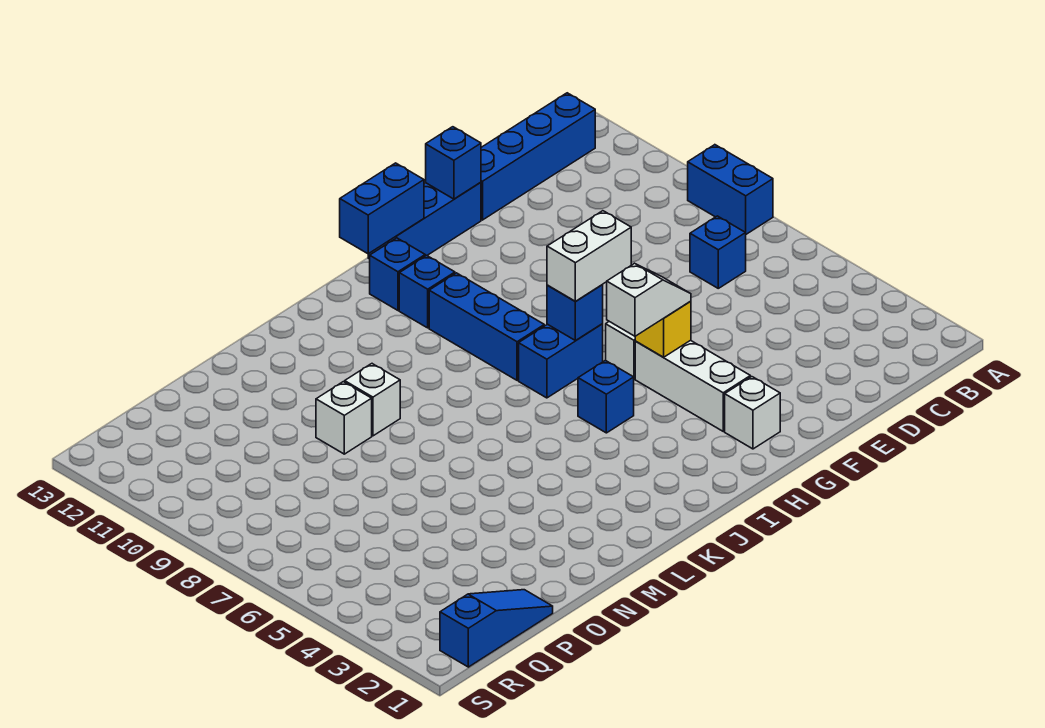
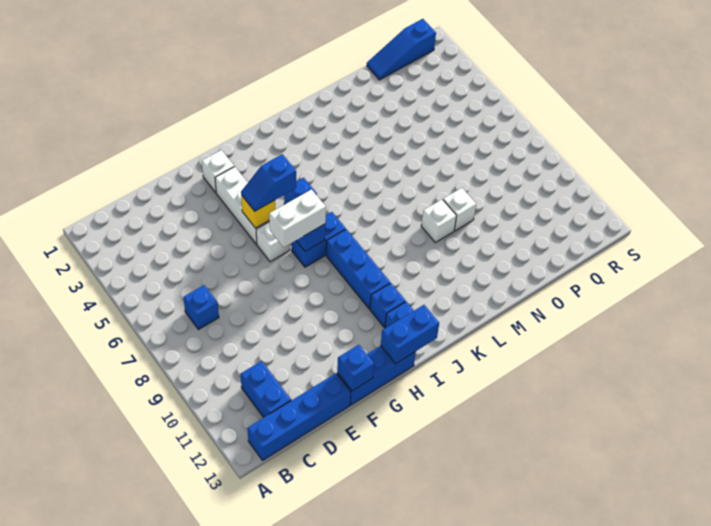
blue brick A8:A9 level 1 -> blue brick C11:C12 level 1
white slope G5:H5 level 3 top H -> blue slope G5:H5 level 3 top H

